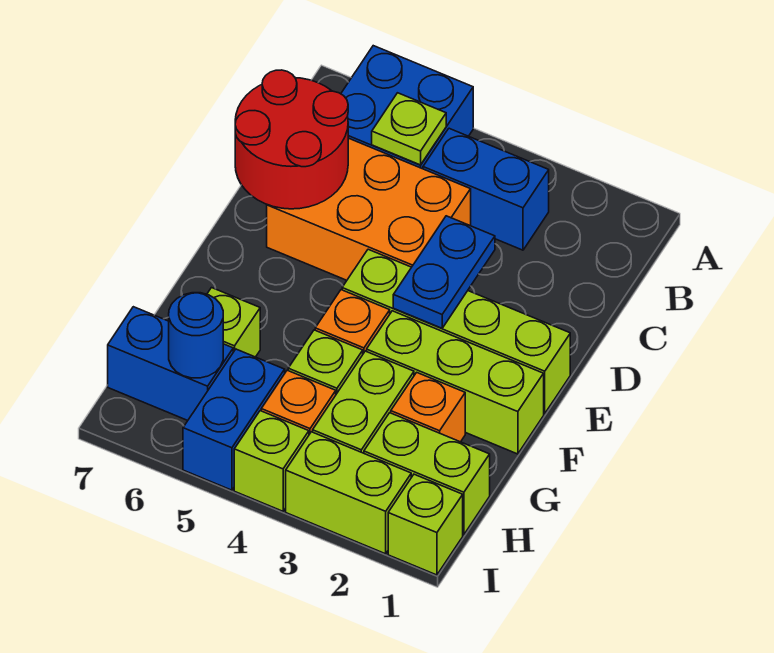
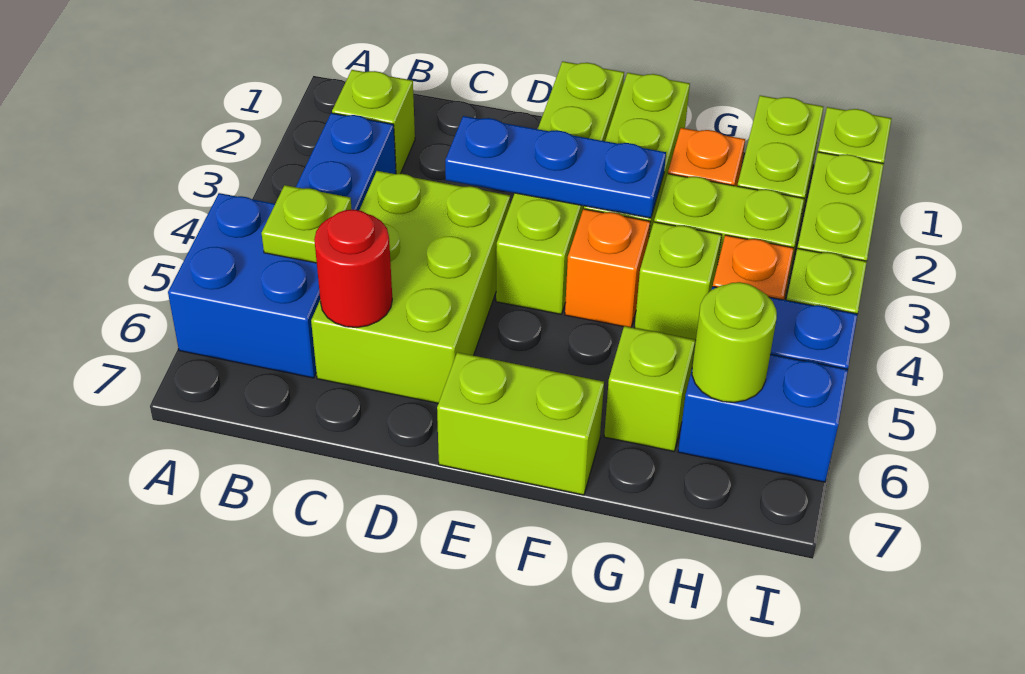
none -> lime brick B2 level 1
orange brick C4:D6 level 1 -> lime brick C4:D6 level 1
red round brick C6:D7 level 2 -> red round brick C6 level 2
blue plate D3:E3 level 2 -> blue plate D3:F3 level 2
none -> lime brick E7:F7 level 1
blue brick H6:H7 level 1 -> blue brick H6:I6 level 1
blue round brick H6 level 2 -> lime round brick H6 level 2

